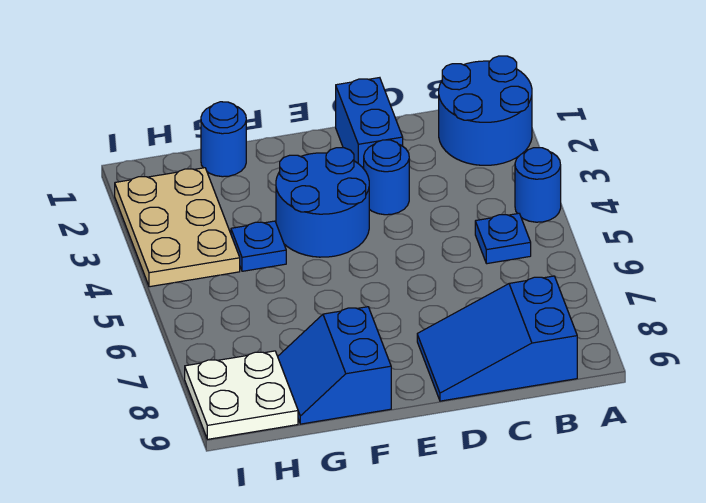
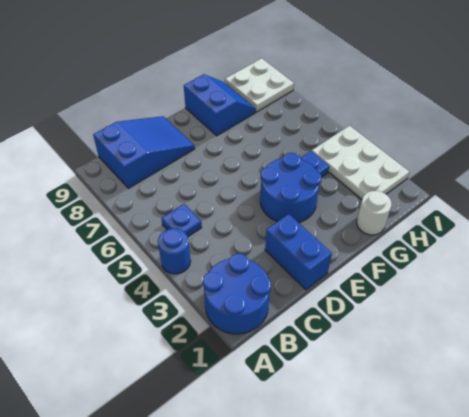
blue round brick D3 level 1 -> none
blue round brick G1 level 1 -> white round brick G1 level 1
tan plate H2:I4 level 1 -> white plate H2:I4 level 1

